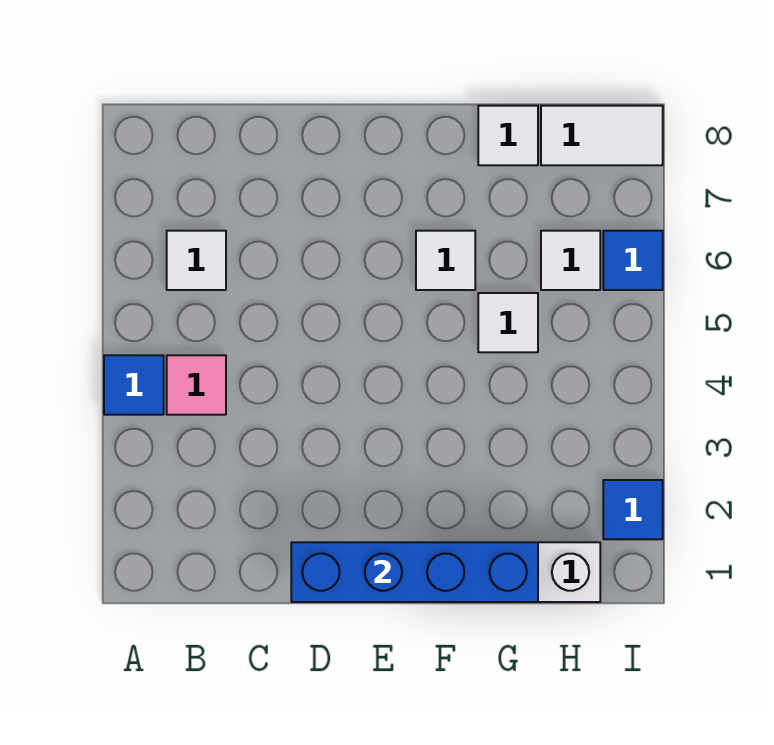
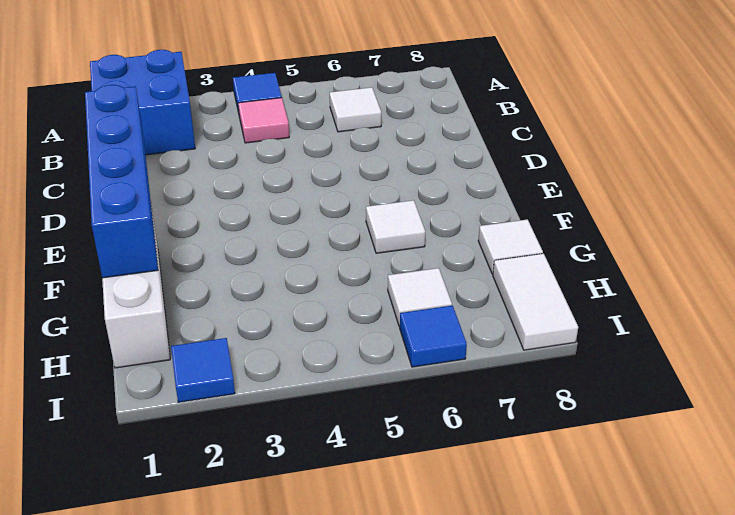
none -> blue brick A1:B2 level 1
white tile G5 level 1 -> none

